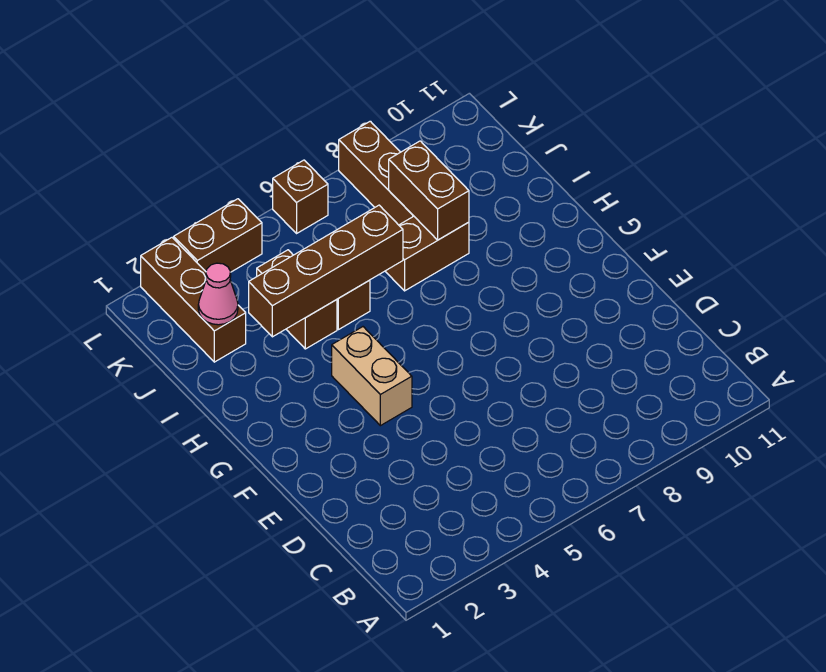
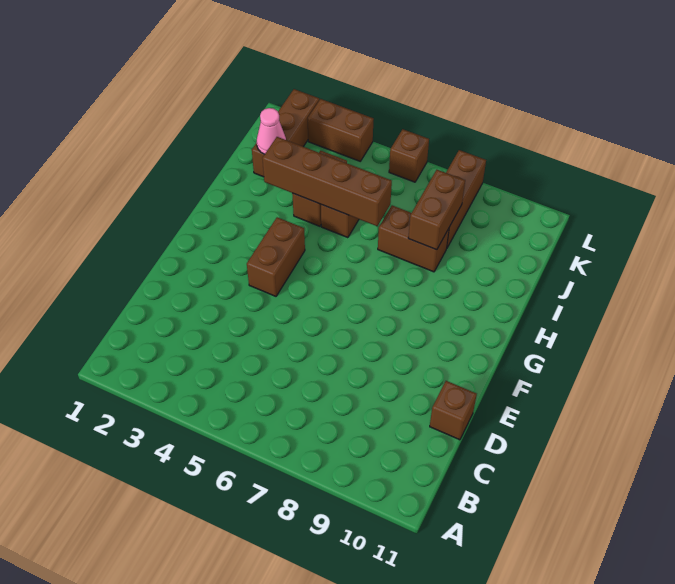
none -> brown brick D11 level 1
tan brick F4:G4 level 1 -> brown brick F4:G4 level 1

